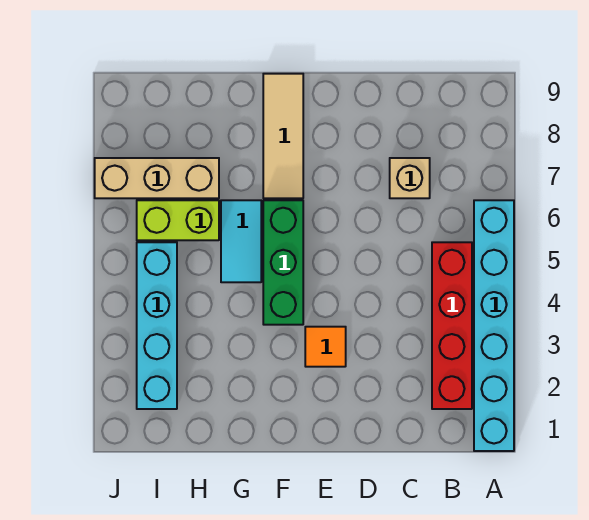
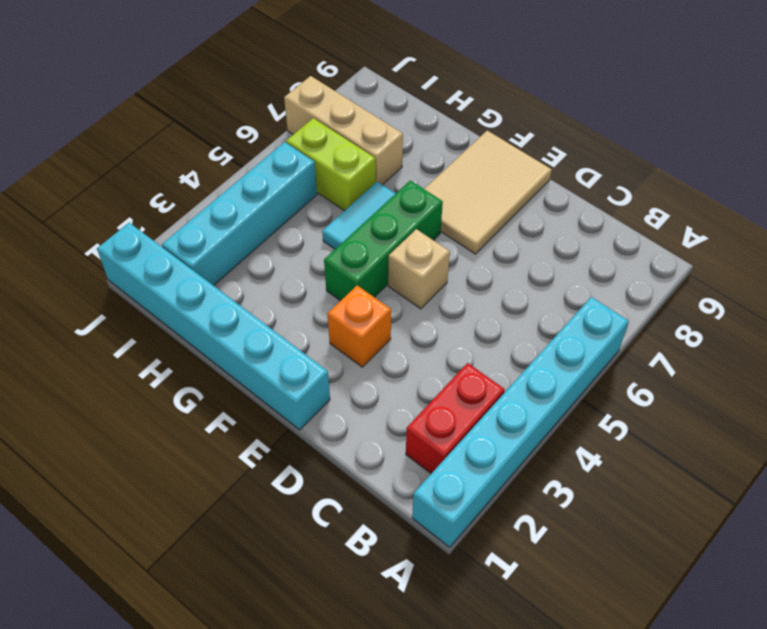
red brick B2:B5 level 1 -> red brick B2:B3 level 1
tan brick C7 level 1 -> tan brick E5 level 1
none -> cyan brick E1:J1 level 1
orange tile E3 level 1 -> orange brick E3 level 1
tan tile F7:F9 level 1 -> tan tile E7:F9 level 1

